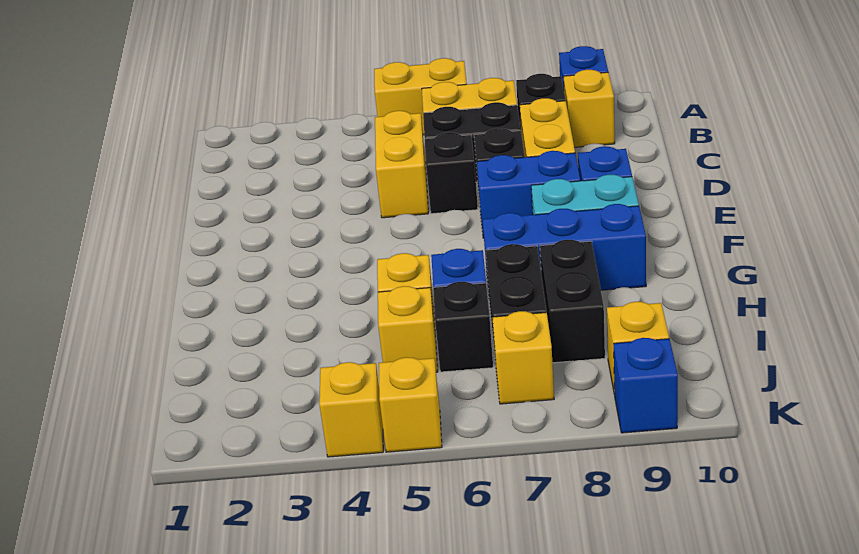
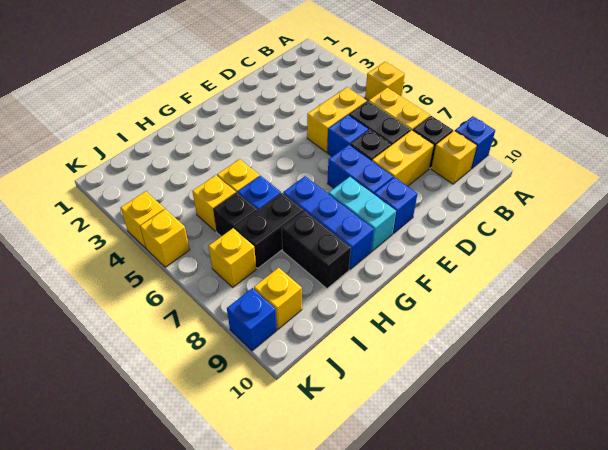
yellow brick A5:A6 level 1 -> yellow brick A5 level 1
black brick D6 level 1 -> blue brick D6 level 1
black brick H8:I8 level 1 -> black brick H8:H9 level 1

